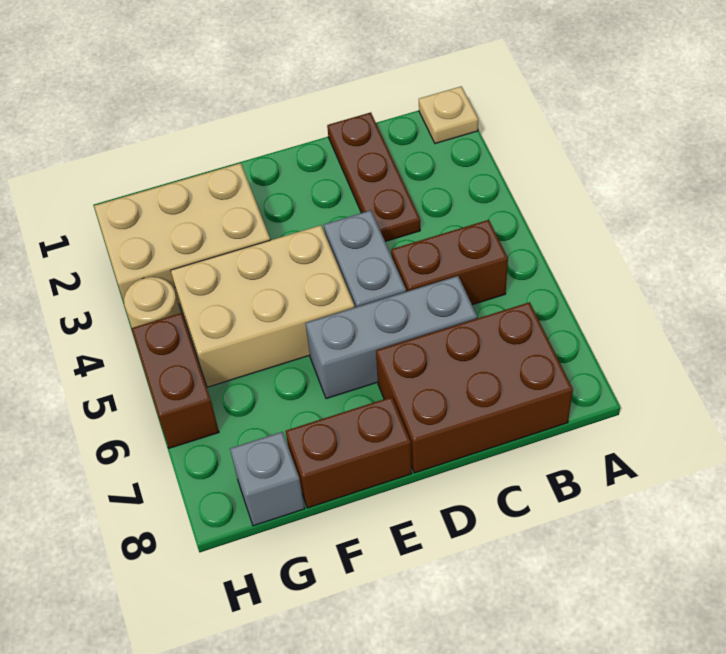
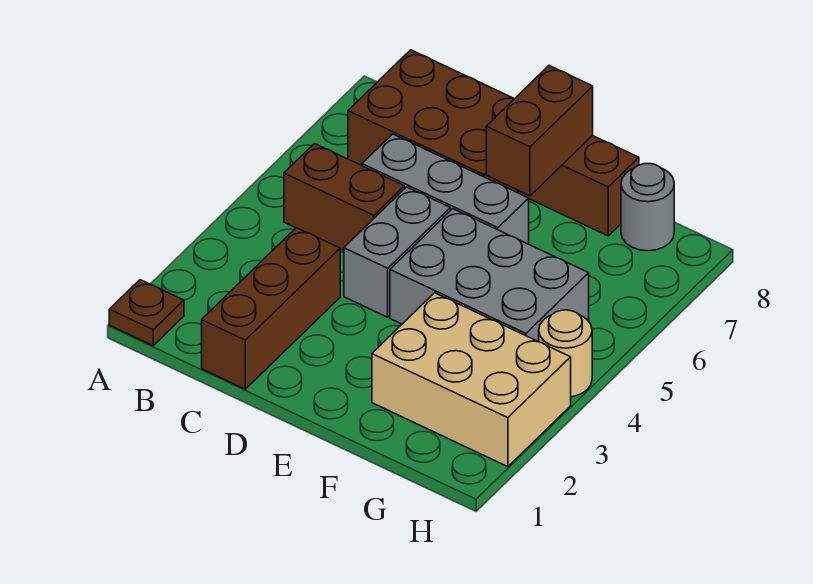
tan plate A1 level 1 -> brown plate A1 level 1
brown plate C1:C3 level 1 -> brown brick C1:C3 level 1
tan brick E4:G5 level 1 -> grey brick E4:G5 level 1
grey brick G8 level 1 -> grey round brick G8 level 1
brown brick H5:H6 level 1 -> brown brick E7:E8 level 2

